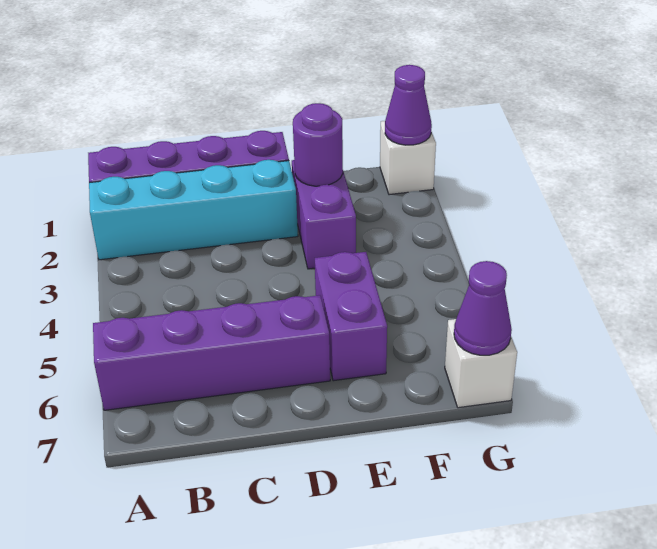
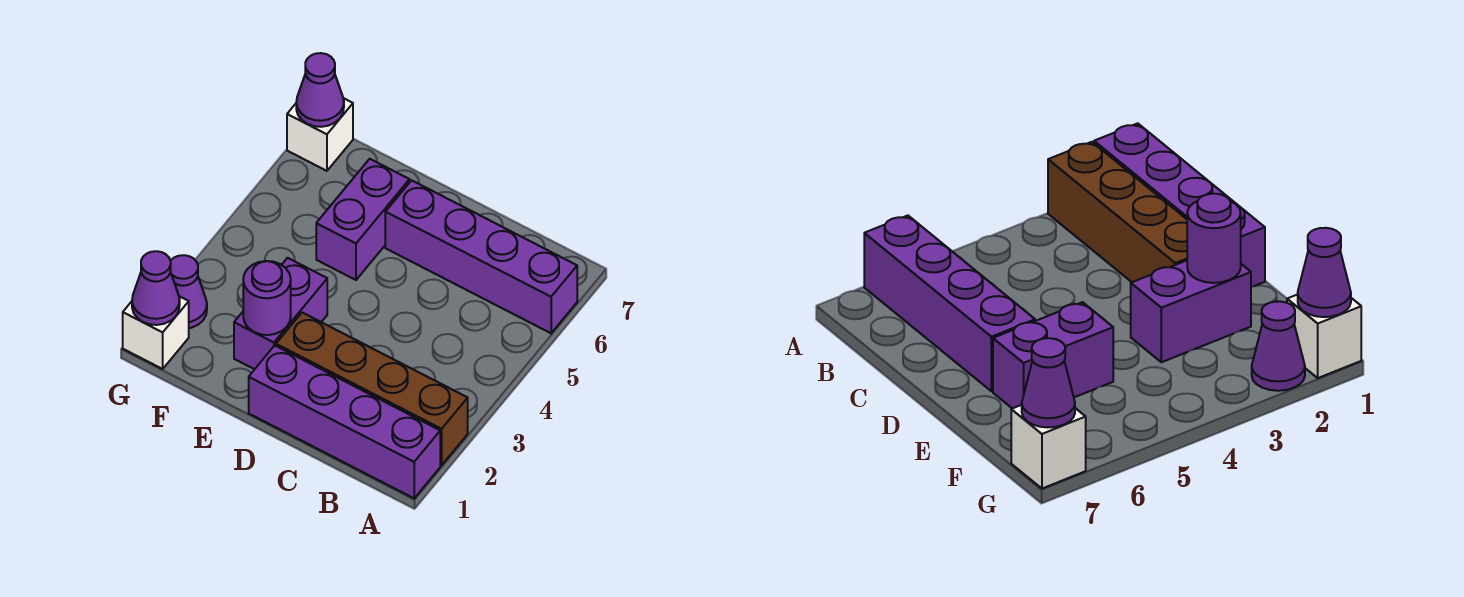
cyan brick A2:D2 level 1 -> brown brick A2:D2 level 1
none -> purple cone G2 level 1

